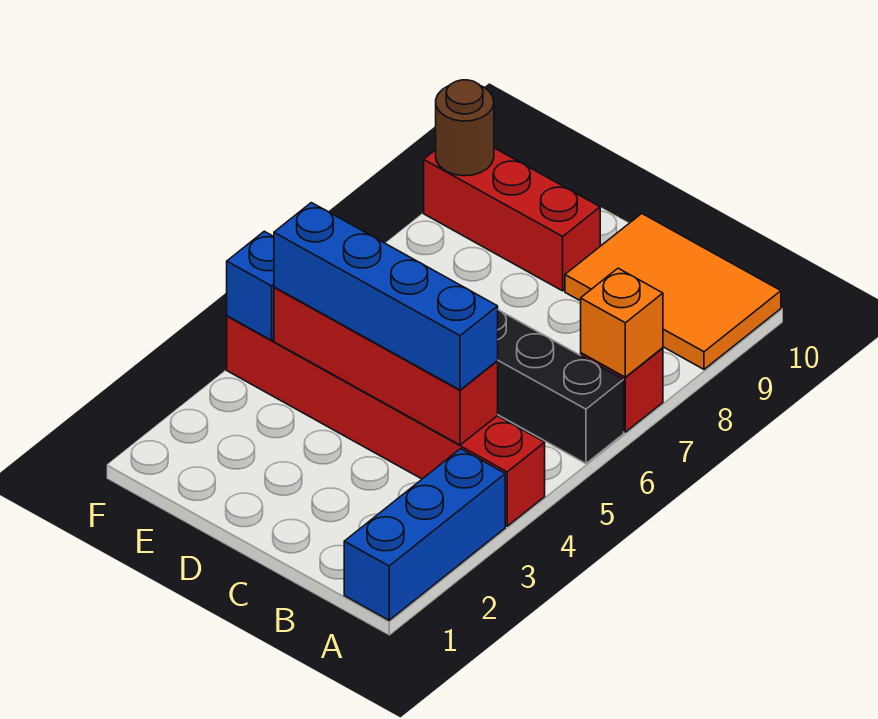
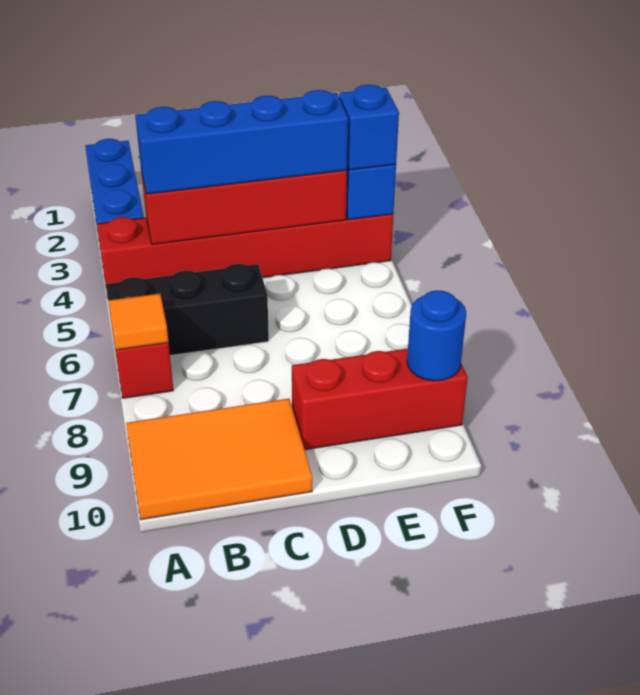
orange brick A7 level 2 -> orange tile A7 level 2
none -> blue brick F4 level 3
brown round brick F9 level 2 -> blue round brick F9 level 2

